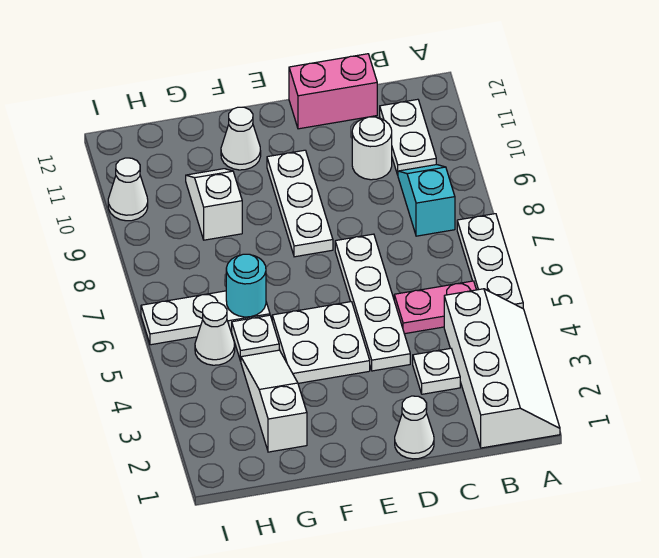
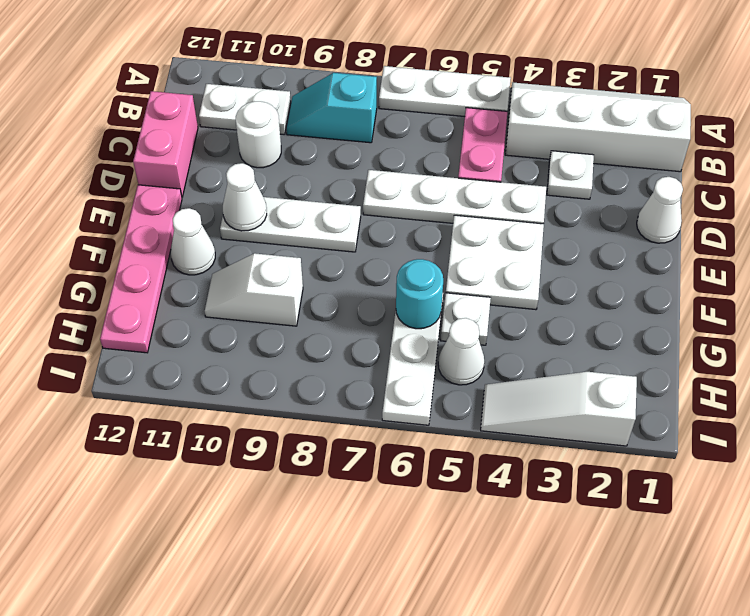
none -> pink plate E12:H12 level 1
white slope G2:G4 level 1 top 2 -> white slope I2:I4 level 1 top 2
white cone I10 level 1 -> white cone E10 level 2

